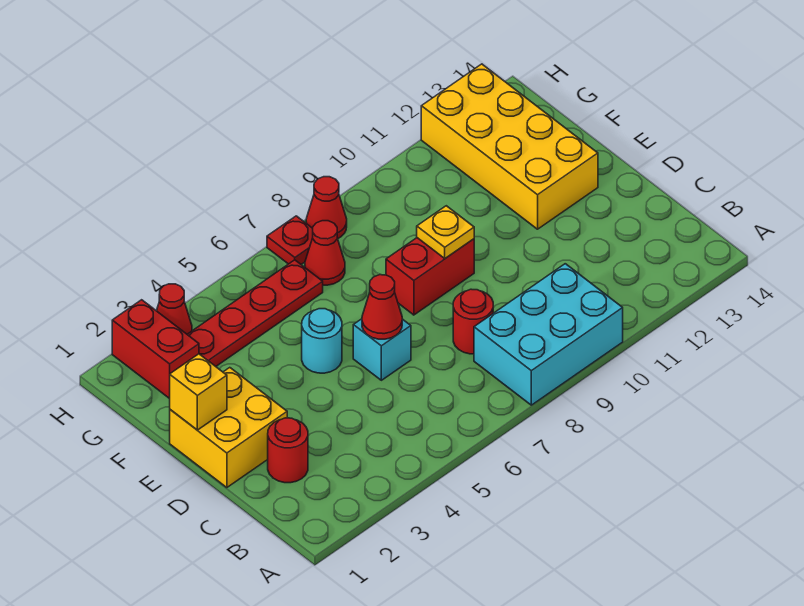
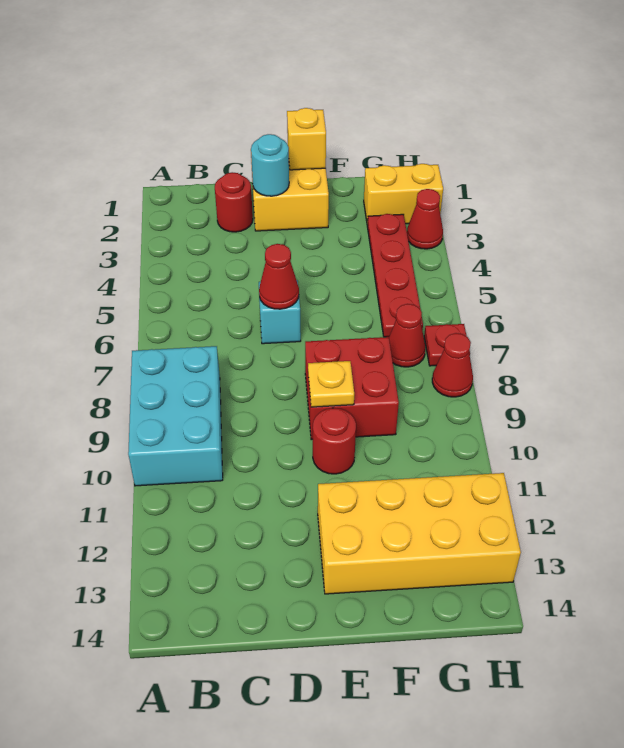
red round brick C8 level 1 -> red round brick E10 level 1
cyan round brick E5 level 1 -> cyan round brick D2 level 2
red brick E8:E9 level 1 -> red brick E8:F9 level 1
red brick G2:H2 level 1 -> yellow brick G2:H2 level 1

